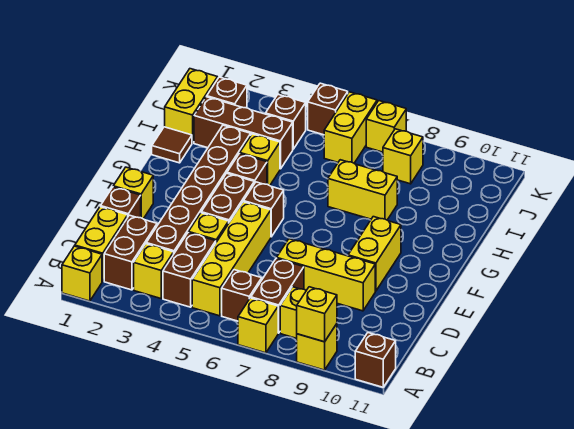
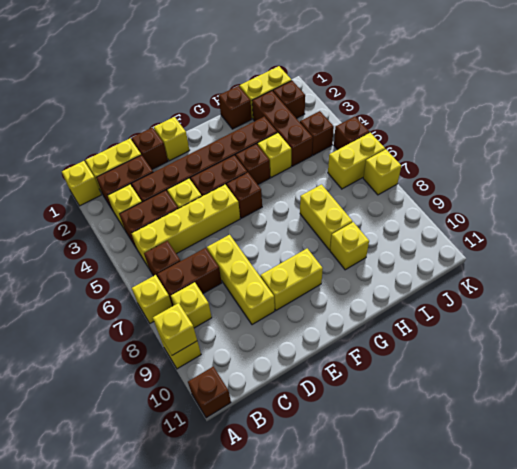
brown tile H1 level 1 -> brown brick H1 level 1
yellow brick J8 level 1 -> yellow brick H9 level 1

